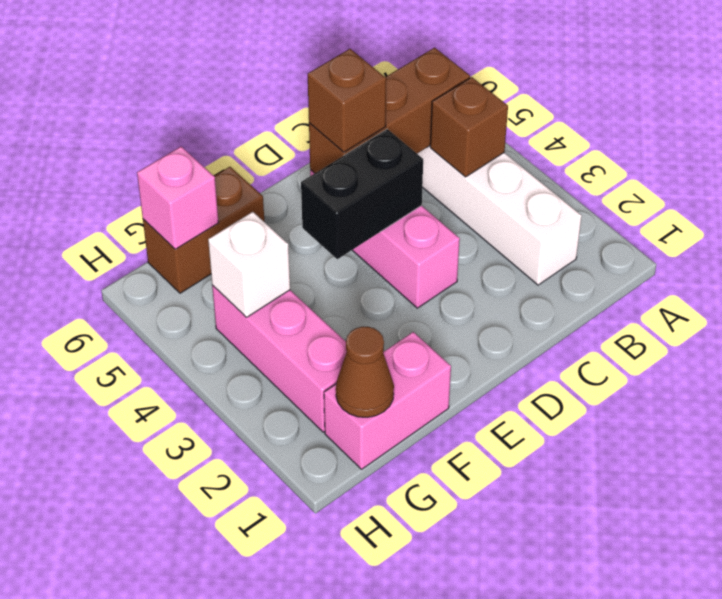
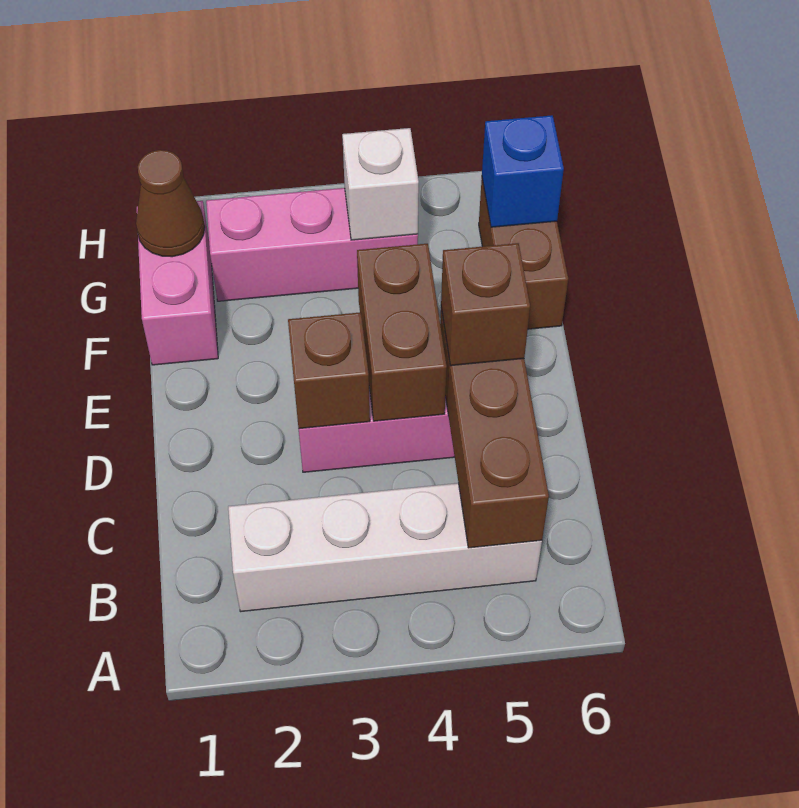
brown brick B4 level 2 -> brown brick D3 level 2
black brick D4:E4 level 2 -> brown brick D4:E4 level 2
pink brick G6 level 2 -> blue brick G6 level 2

